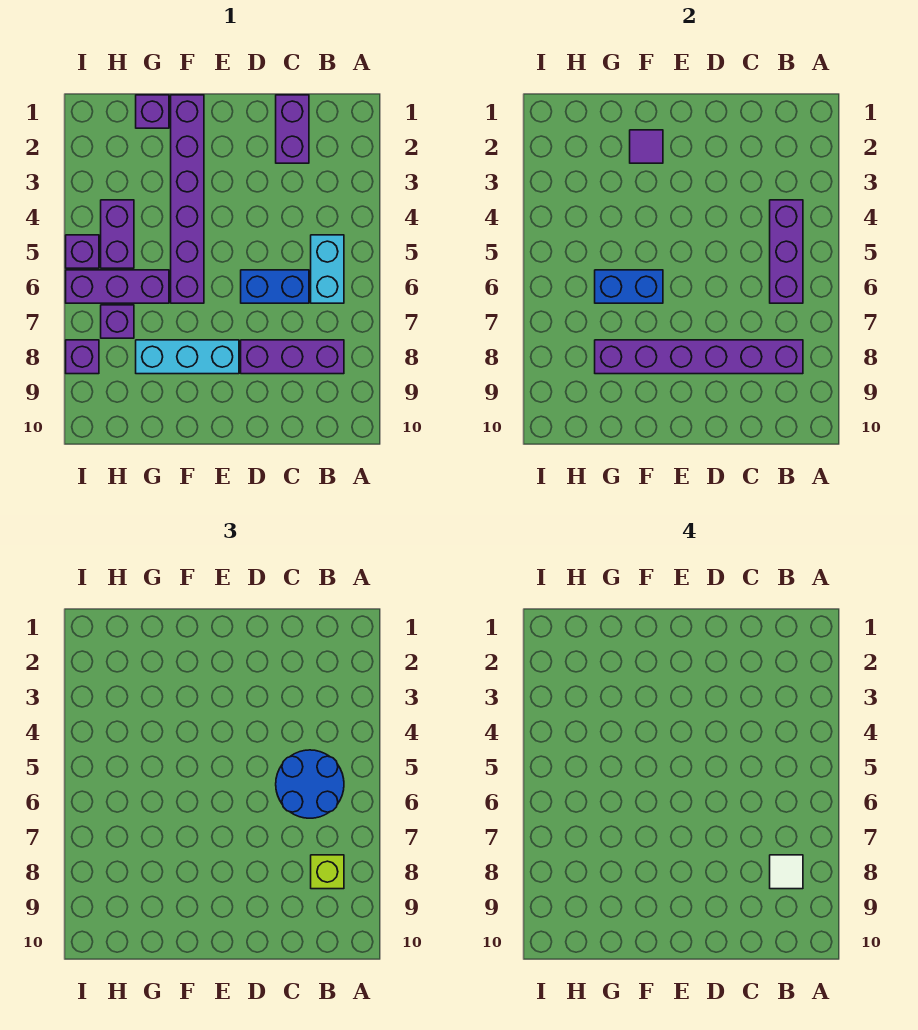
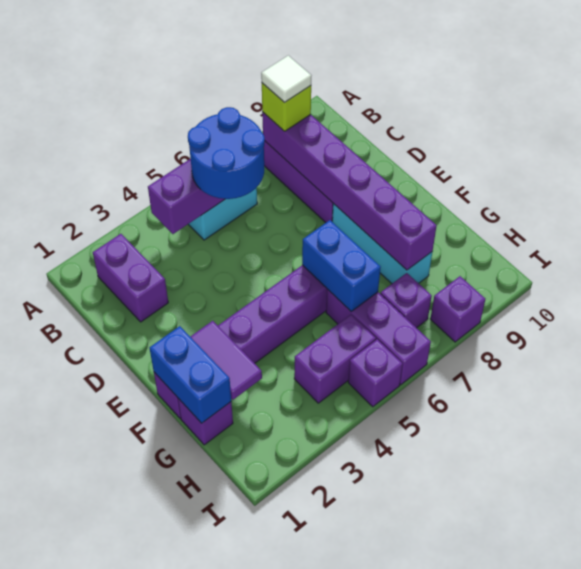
purple brick C1:C2 level 1 -> purple brick B2:C2 level 1
blue brick C6:D6 level 1 -> blue brick F1:G1 level 2
purple tile F2 level 2 -> purple tile F2:G2 level 2

